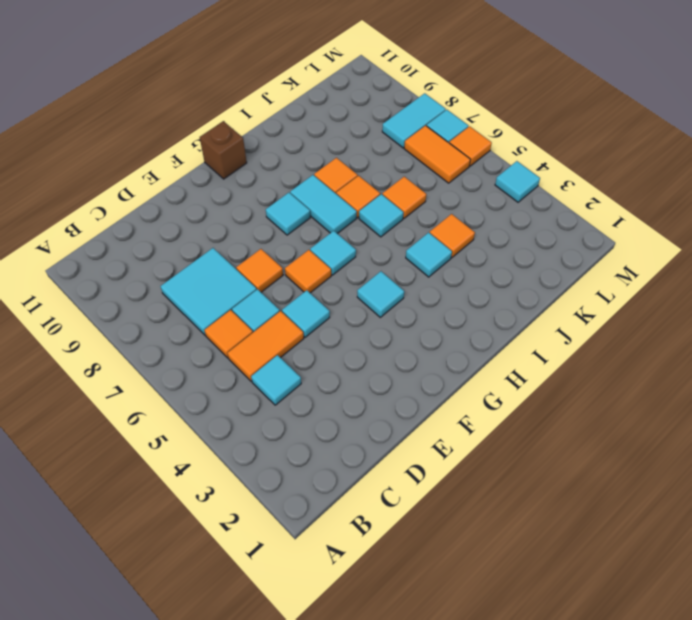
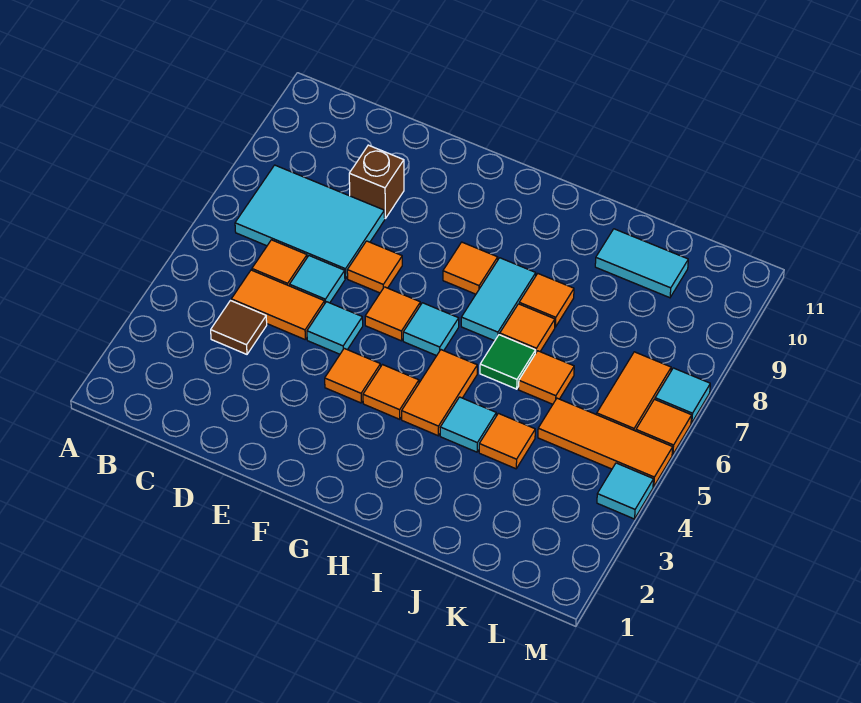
cyan tile C4 level 1 -> brown tile C4 level 1
cyan tile C7:D8 level 1 -> cyan tile B7:D8 level 1
none -> orange tile F4 level 1
cyan tile G4 level 1 -> orange tile G4 level 1
cyan tile G8 level 1 -> orange tile G8 level 1
brown brick G11 level 1 -> brown brick D9 level 1
none -> orange tile H4:H5 level 1
cyan tile I6 level 1 -> green tile I6 level 1
none -> orange tile K5:M5 level 1
cyan tile L8:M8 level 1 -> cyan tile J10:K10 level 1

